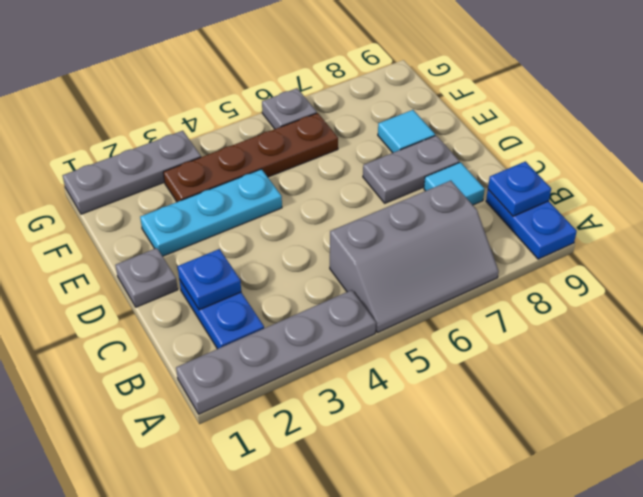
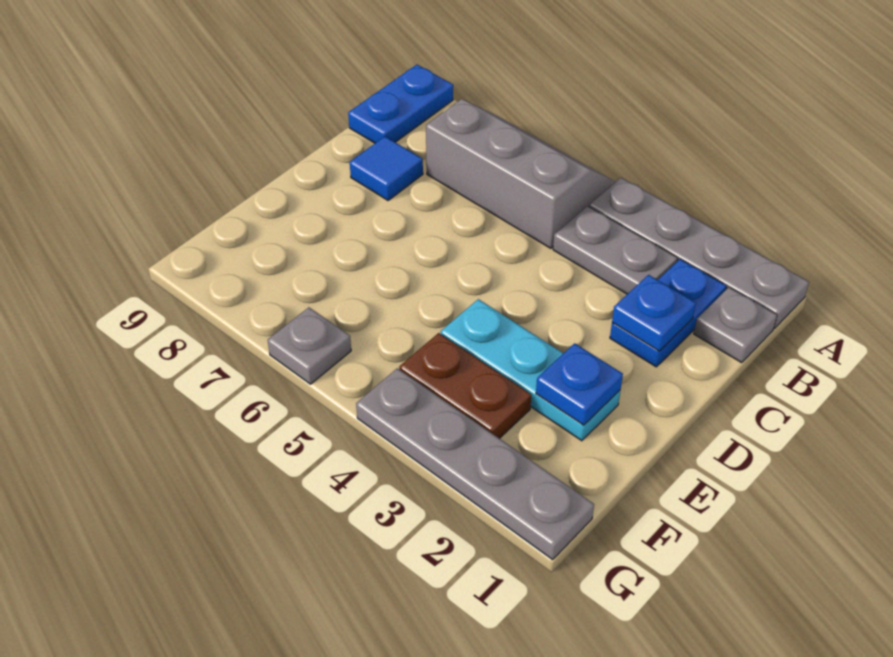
blue plate B9 level 2 -> blue plate E2 level 2
cyan tile C8 level 1 -> blue tile C8 level 1
grey plate D1 level 1 -> grey plate B1 level 1
grey plate D7:D8 level 1 -> grey plate B3:B4 level 1
cyan tile E8 level 1 -> none
brown plate F3:F6 level 1 -> brown plate F3:F4 level 1
grey plate G1:G3 level 1 -> grey plate G1:G4 level 1

